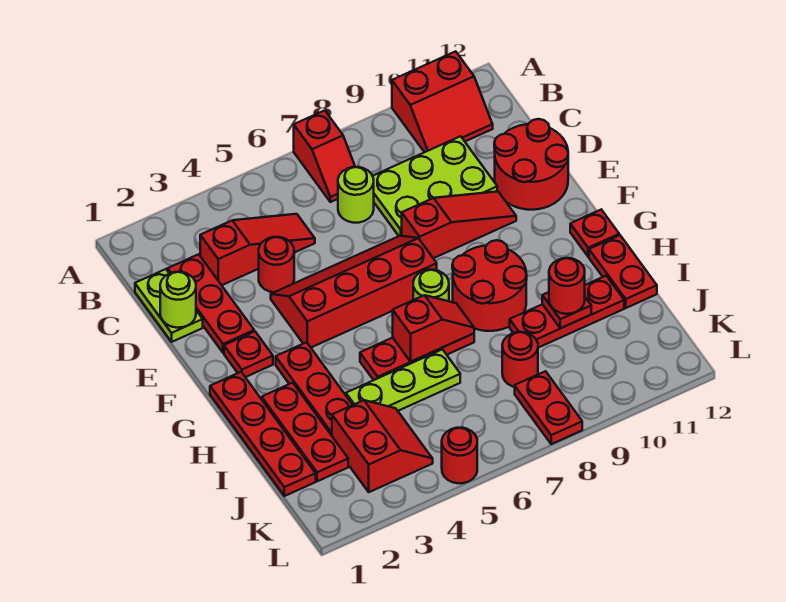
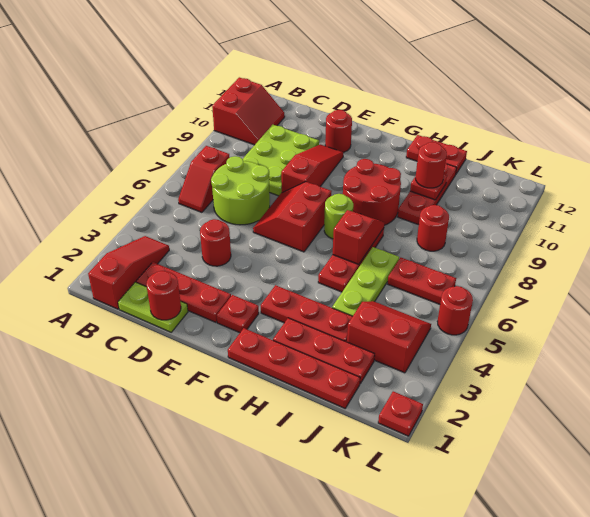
red slope A7:B7 level 1 top A -> red slope B6:B7 level 1 top 7
red slope C3:C5 level 1 top 3 -> red slope B1:B3 level 1 top 1
lime round brick C7 level 1 -> lime round brick C6:D7 level 1
lime round brick D1 level 2 -> red round brick D1 level 2
red round brick D11:E12 level 1 -> red round brick E11 level 1
red slope E4:F7 level 1 top F -> red slope E6:F7 level 1 top F
red plate G12 level 1 -> red plate L1 level 1
red plate K8:L8 level 1 -> red plate J6:K6 level 1

